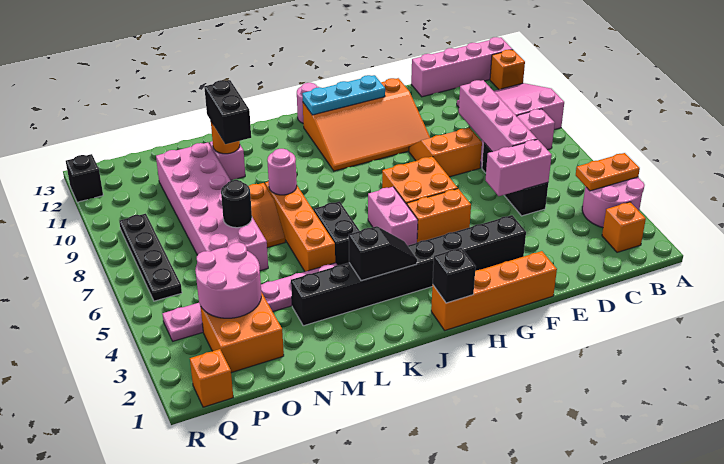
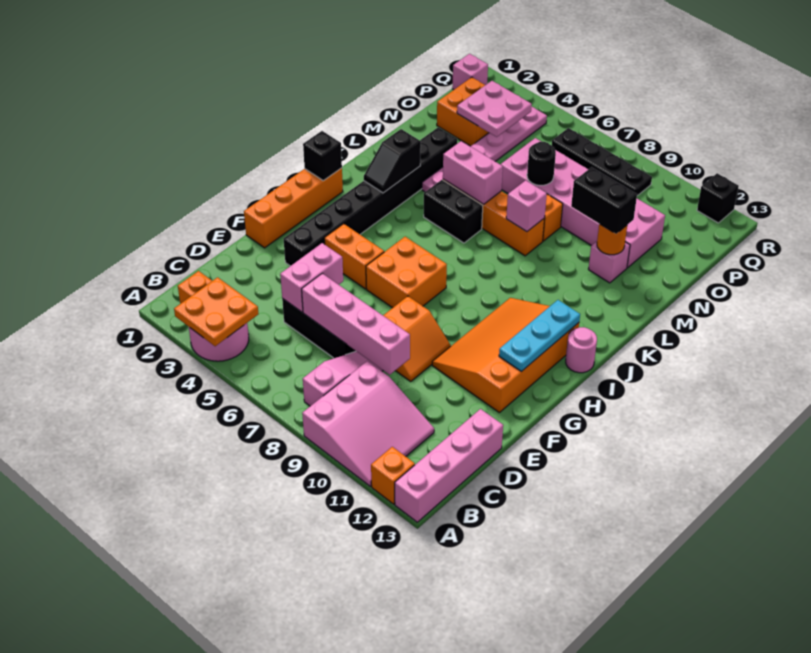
orange plate A4:B4 level 2 -> orange plate A3:B4 level 2
orange brick G5:H5 level 1 -> orange brick G4:G5 level 1
pink brick I5:I6 level 1 -> pink brick L5:L6 level 2
pink round brick L8 level 2 -> pink brick L8 level 2
pink round brick O3:P4 level 2 -> pink plate O3:P4 level 2
orange brick Q1 level 1 -> pink brick Q1 level 1

